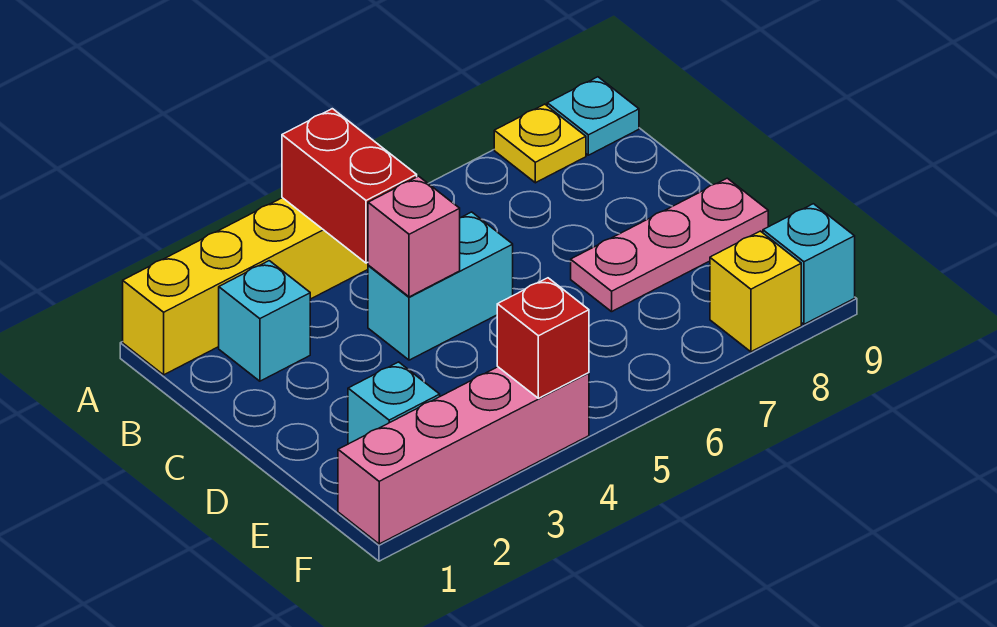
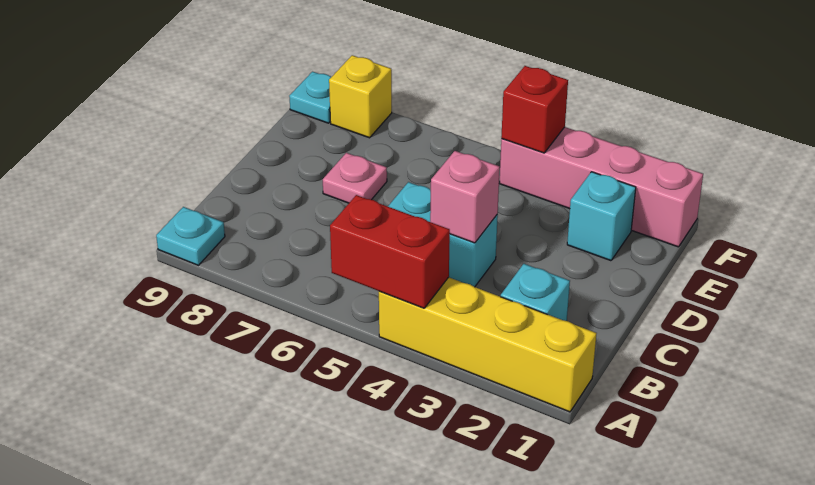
red brick A4:B4 level 2 -> red brick A4:A5 level 2
yellow plate A8 level 1 -> none
pink plate D7:D9 level 1 -> pink plate D7 level 1
cyan brick F9 level 1 -> cyan plate F9 level 1

